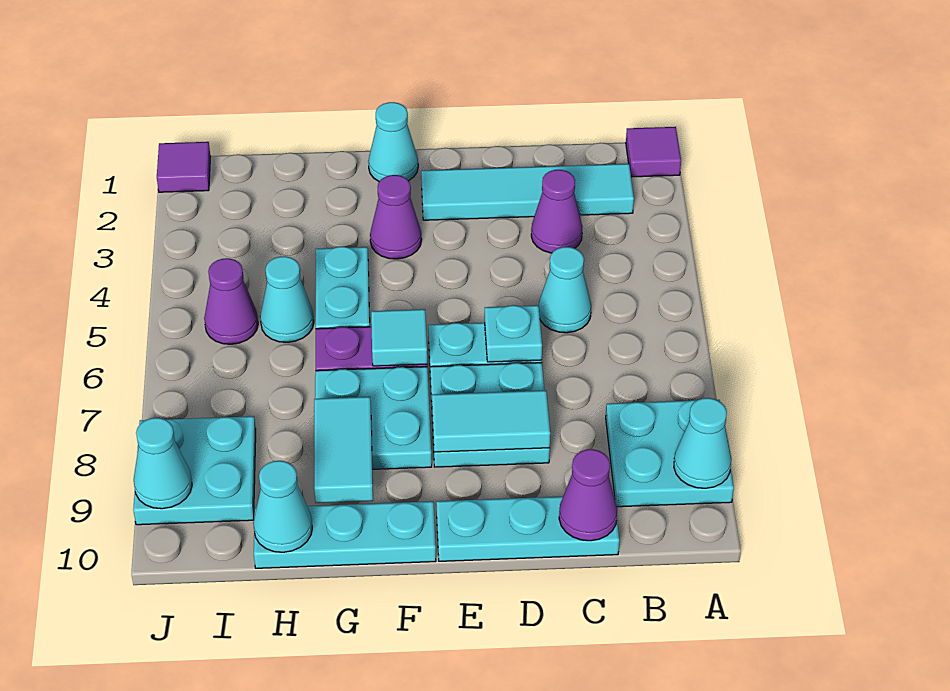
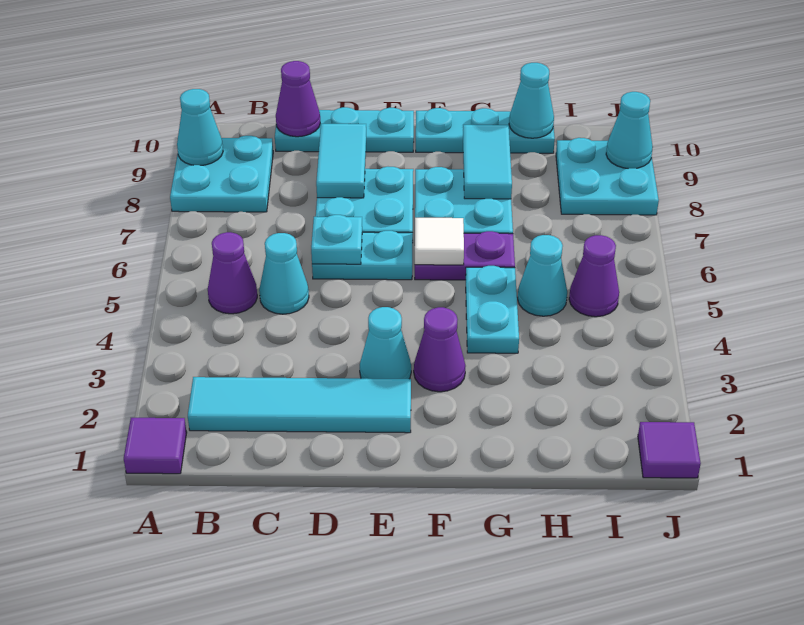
purple cone C3 level 1 -> purple cone B5 level 1
cyan tile D8:E8 level 2 -> cyan tile D8:D9 level 2
cyan cone F1 level 1 -> cyan cone E3 level 1
cyan tile F6 level 2 -> white tile F6 level 2

